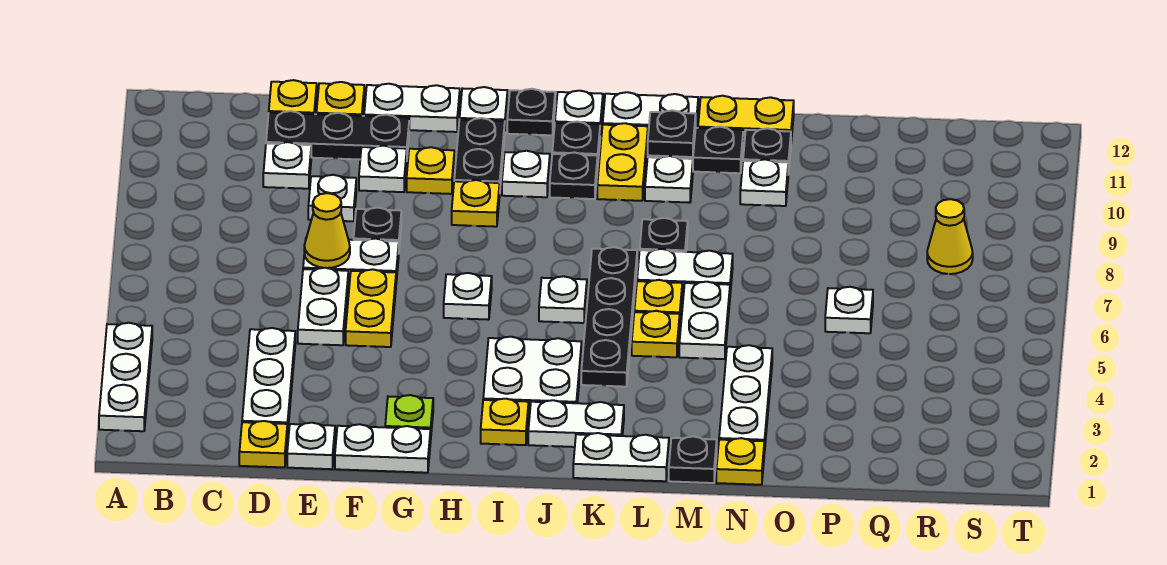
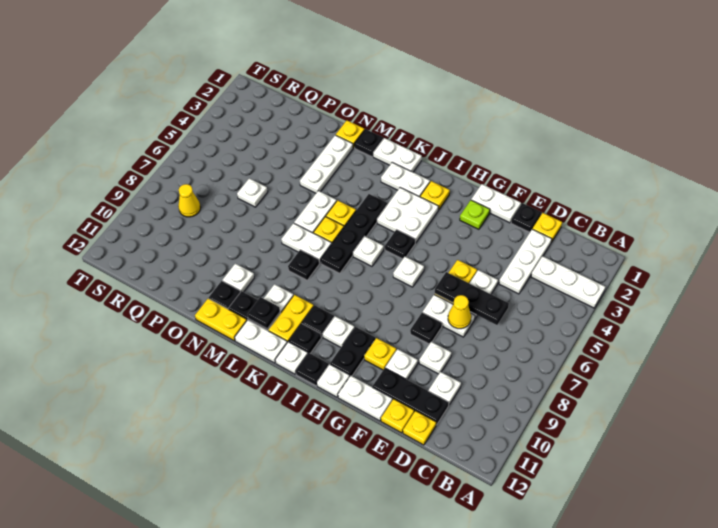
white plate A2:A4 level 1 -> white plate A3:C3 level 1
none -> black plate D6:F6 level 2
white plate E1 level 1 -> black plate E1 level 1
yellow plate H9 level 1 -> none
none -> black plate I5 level 1

